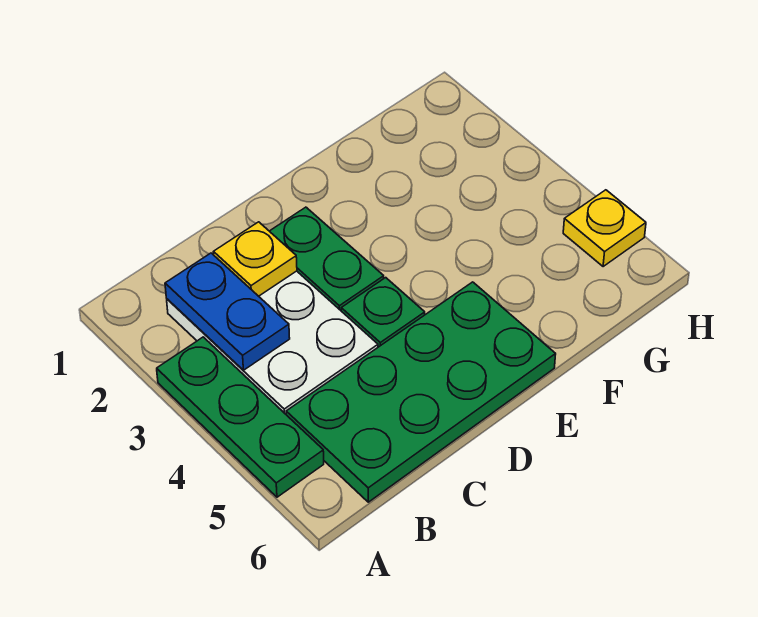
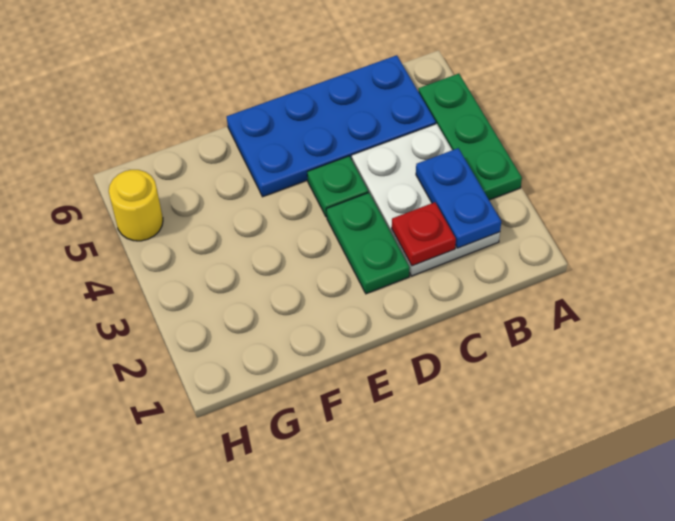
green plate B5:E6 level 1 -> blue plate B5:E6 level 1
yellow plate C2 level 2 -> red plate C2 level 2
yellow plate H5 level 1 -> yellow round brick H5 level 1

